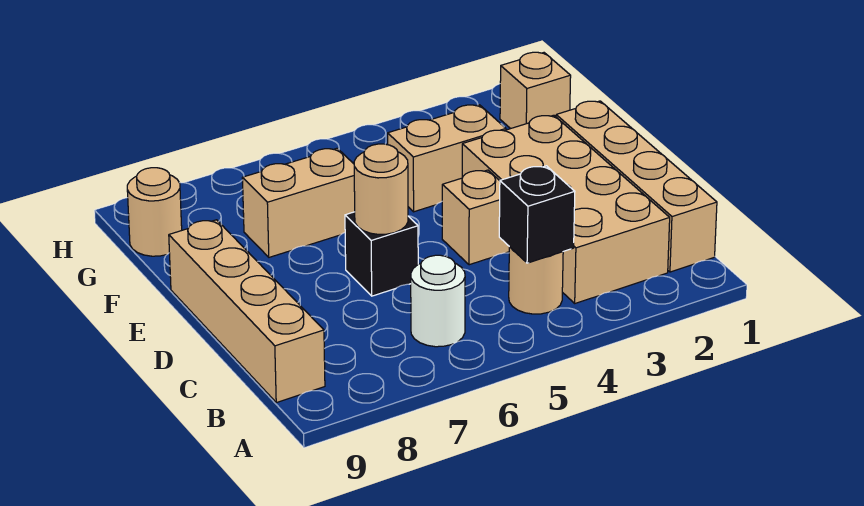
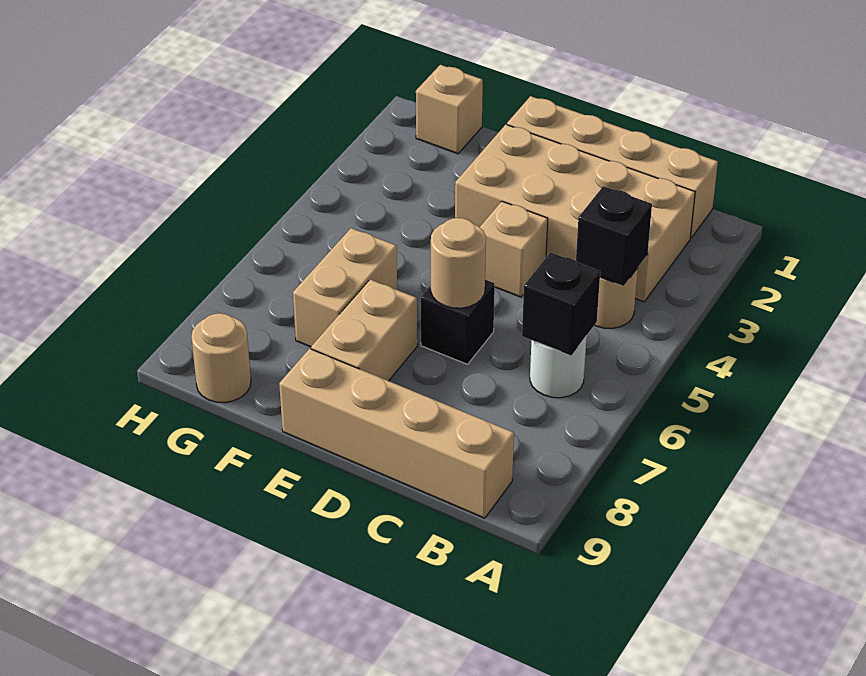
none -> black brick B6 level 2
tan brick F3:F4 level 1 -> tan brick E7:E8 level 1

